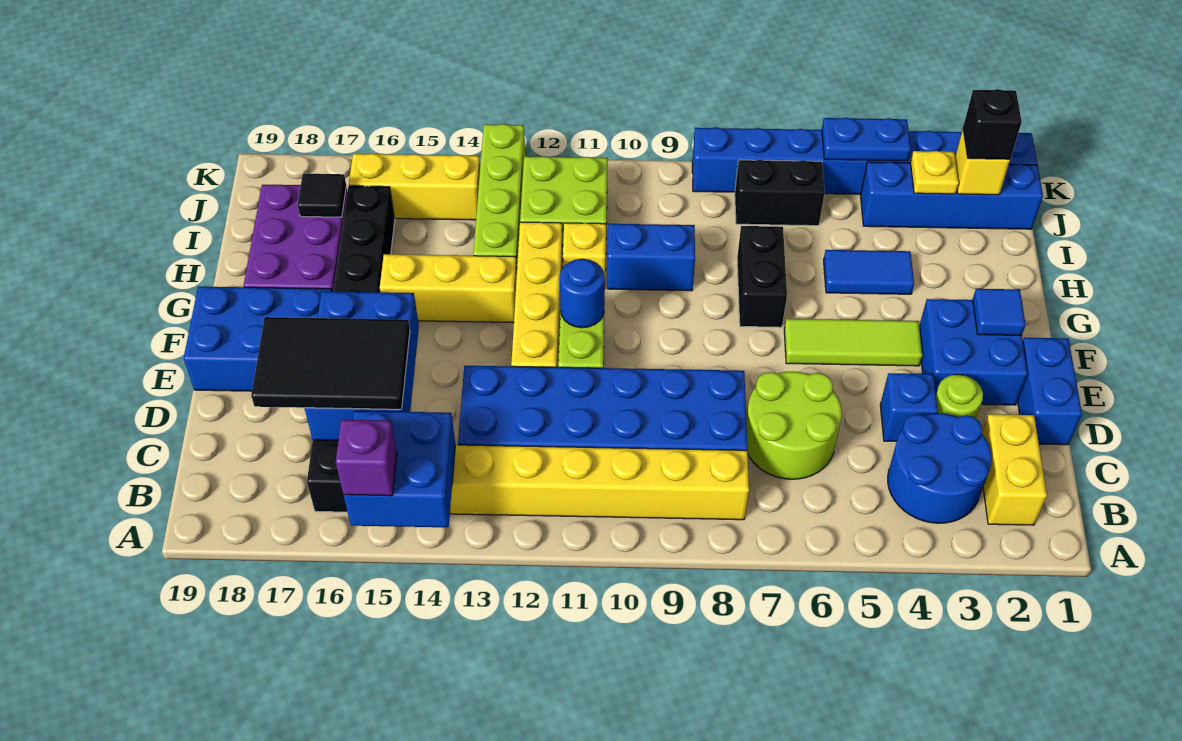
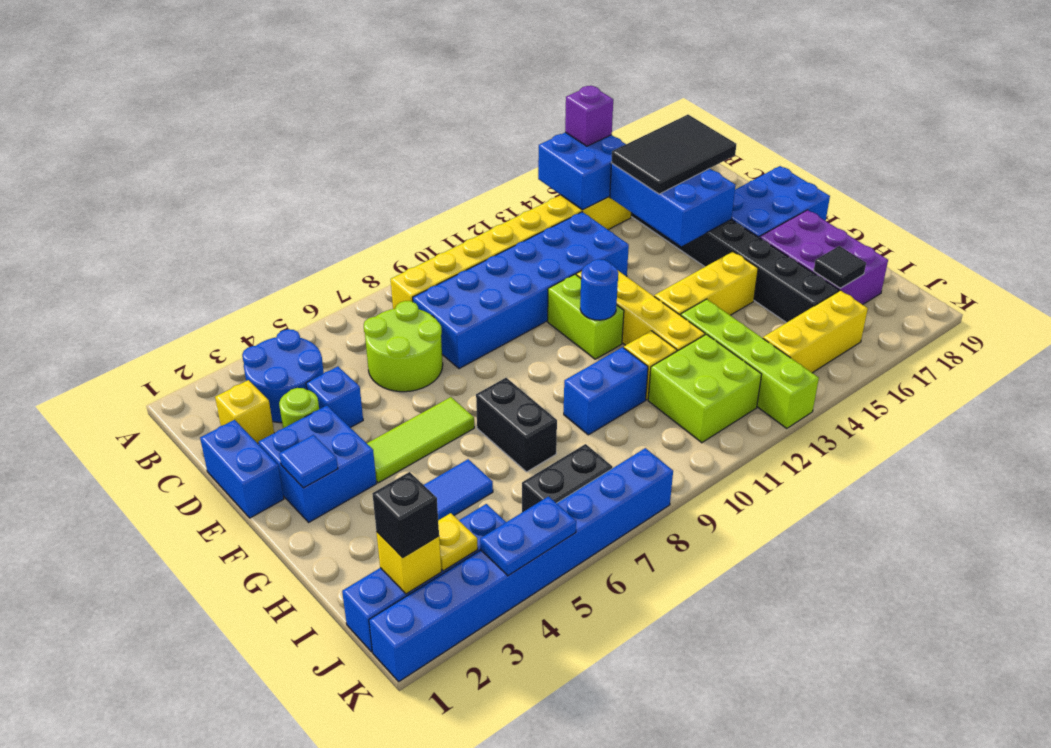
yellow brick B2:C2 level 1 -> yellow brick C2 level 1

